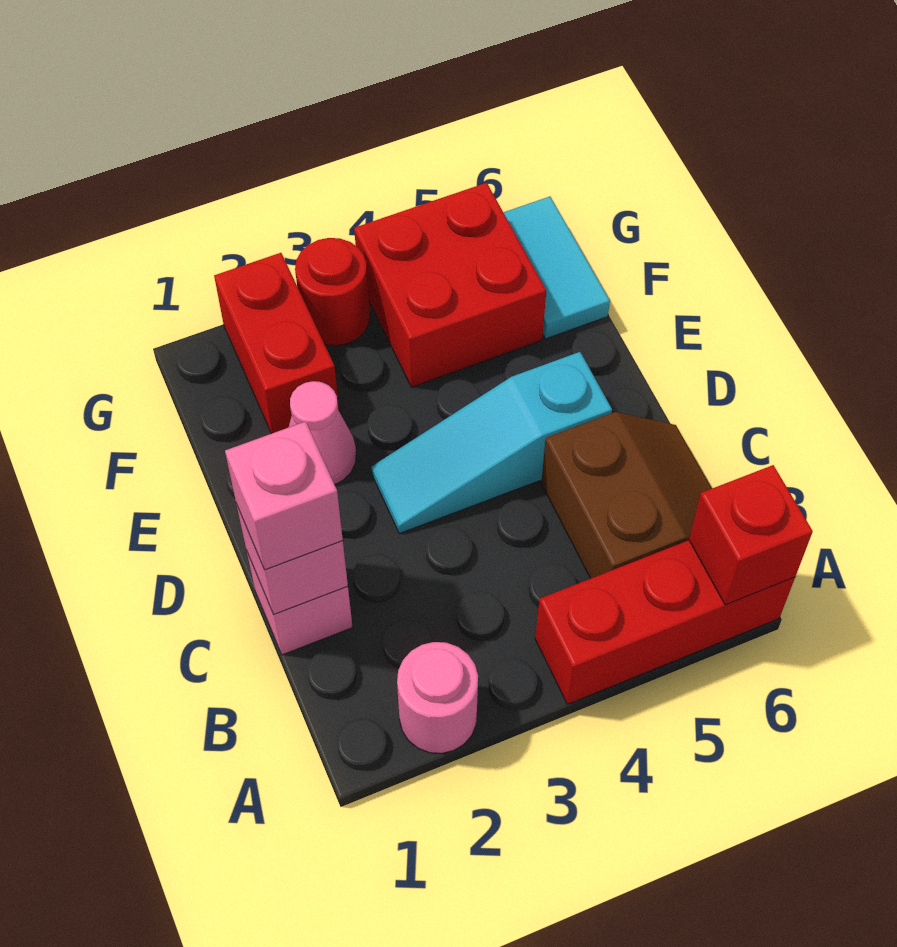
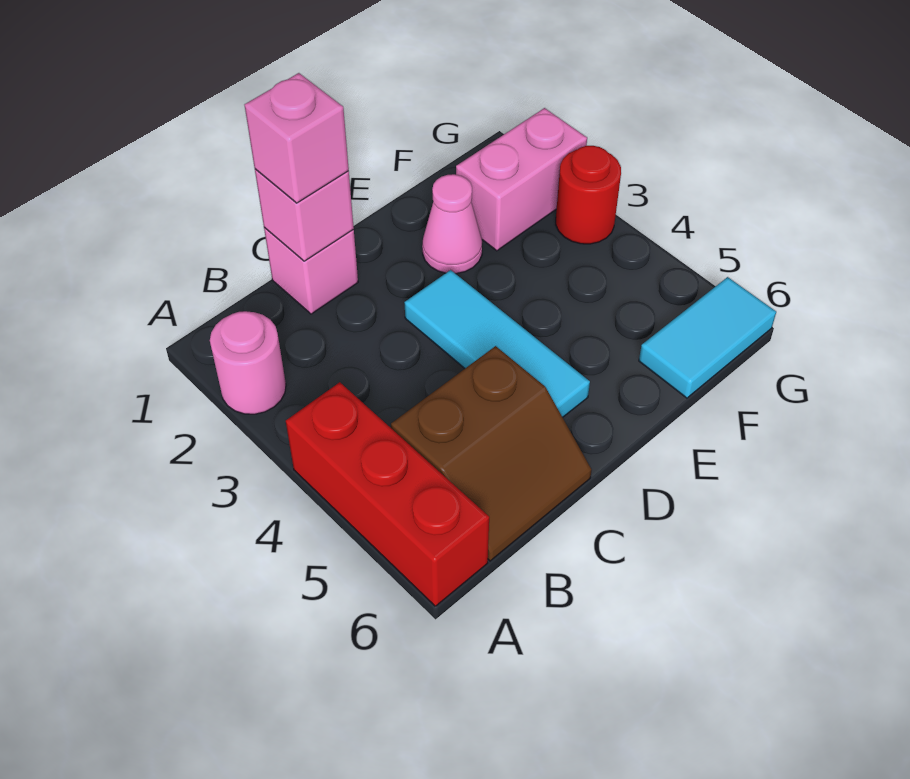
red brick A6 level 2 -> none
cyan slope D3:D5 level 1 top 5 -> cyan tile D3:D5 level 1
red brick F2:G2 level 1 -> pink brick F2:G2 level 1
red brick F4:G5 level 1 -> none

